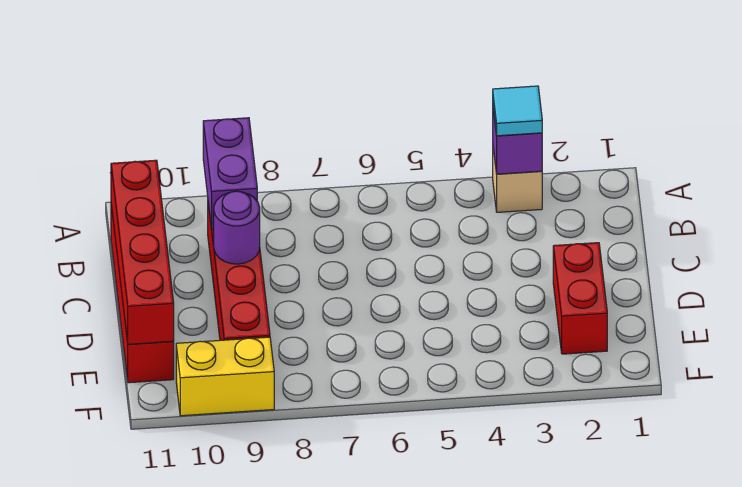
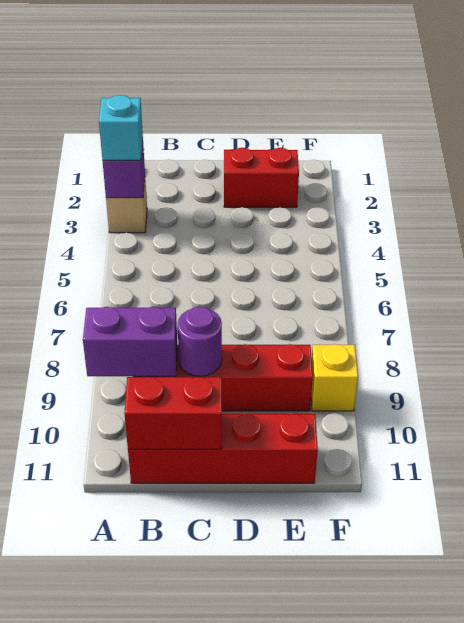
cyan tile A3 level 3 -> cyan brick A3 level 3
red brick B11:E11 level 2 -> red brick B11:C11 level 2
yellow brick F9:F10 level 1 -> yellow brick F9 level 1

